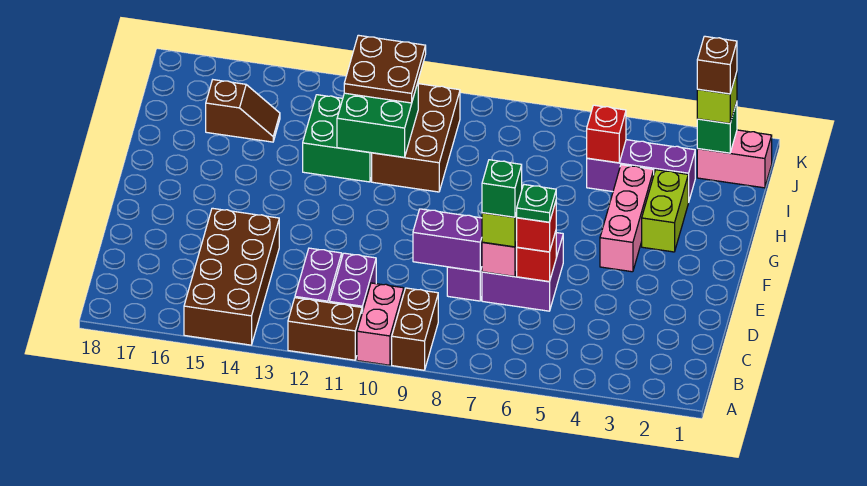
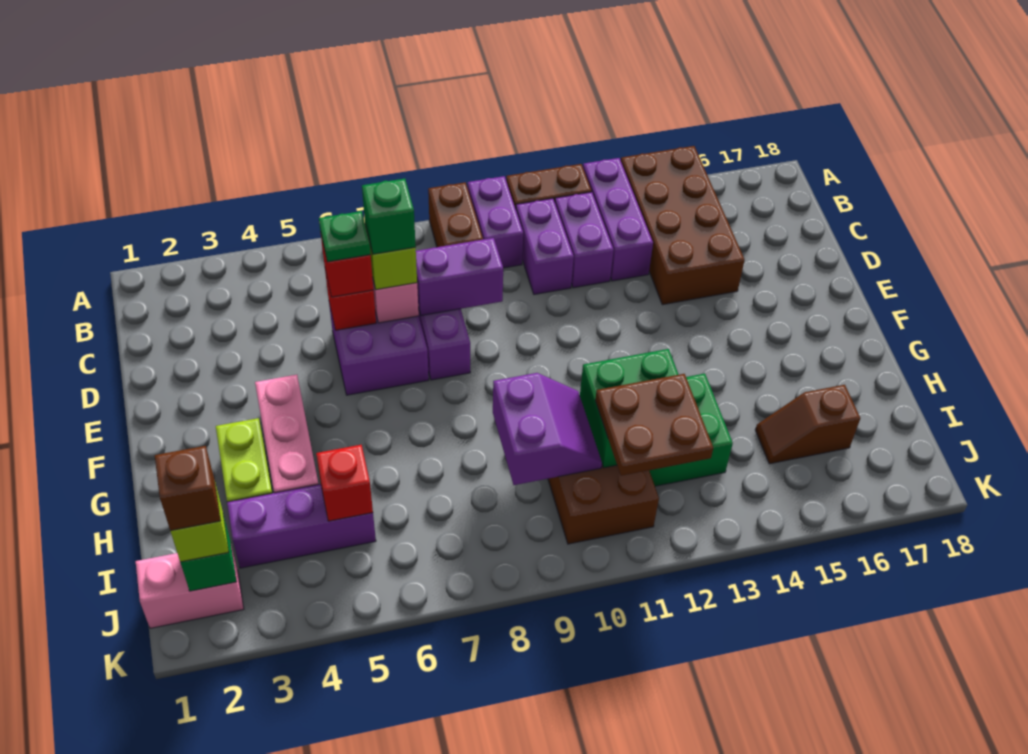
pink brick A10:B10 level 1 -> purple brick A10:B10 level 1
none -> purple brick A13:C13 level 1
none -> purple slope H9:I10 level 2 top 9

